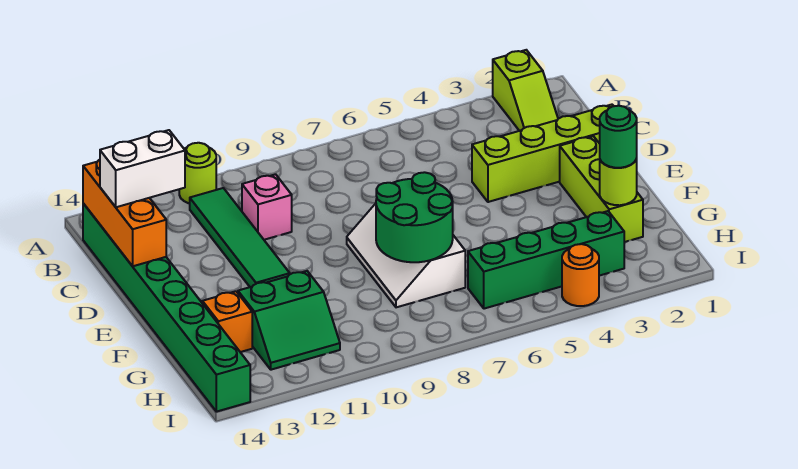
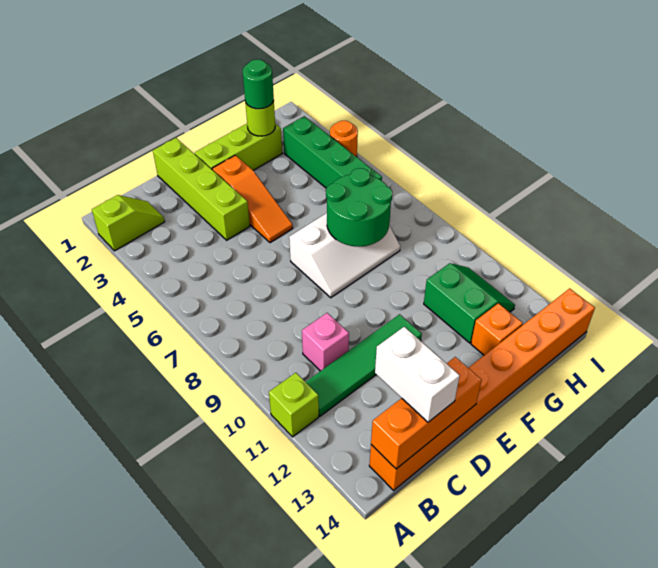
lime round brick A11 level 1 -> lime brick A11 level 1
green brick B14:I14 level 1 -> orange brick B14:I14 level 1
none -> orange slope E3:E5 level 1 top 3

